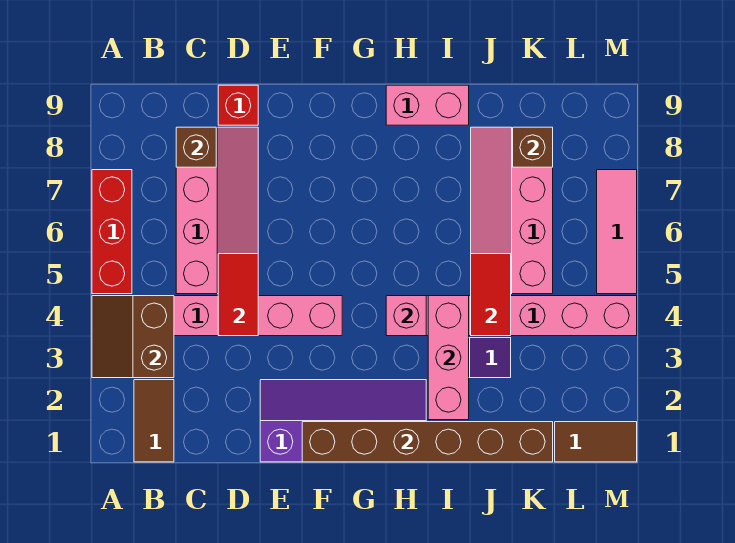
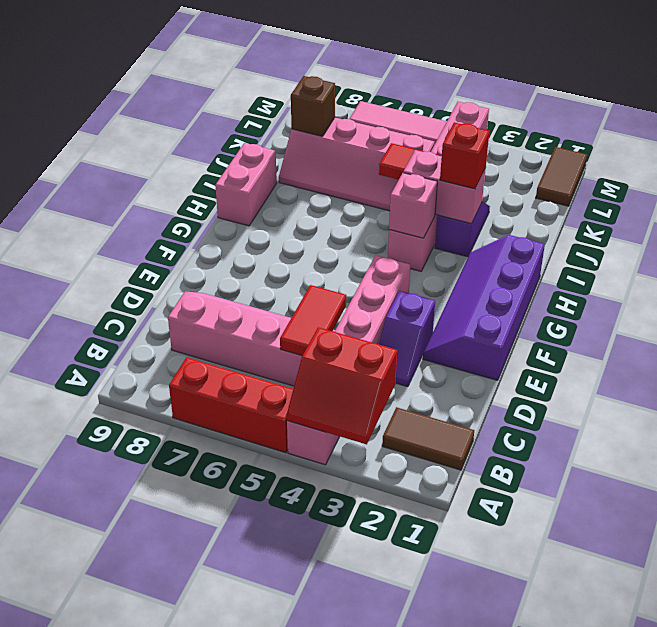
brown slope A3:B4 level 2 top B -> red slope A3:B4 level 2 top B
brown brick C8 level 2 -> none
none -> purple slope D3:E3 level 1 top E
red tile D4:D5 level 2 -> red tile C5:D5 level 2
red brick D9 level 1 -> red brick I3 level 3
brown brick F1:K1 level 2 -> none
pink brick I2:I4 level 2 -> pink brick I3:I4 level 2

